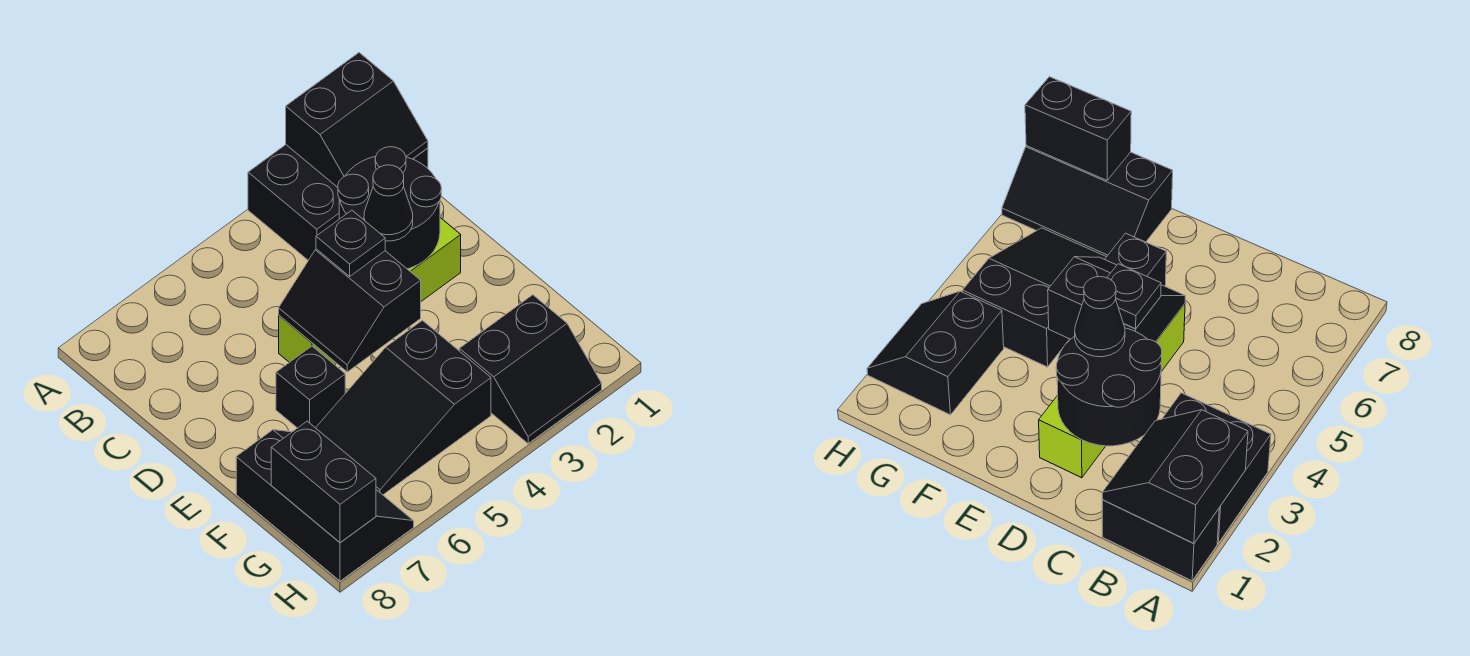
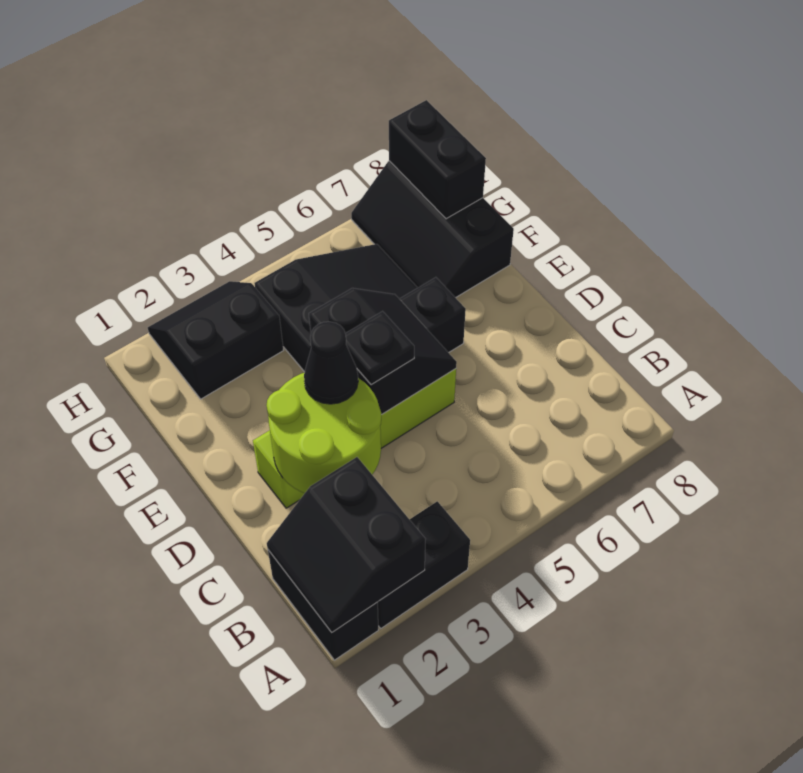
black slope A1:B2 level 2 top A -> black slope A1:B2 level 2 top 2
black brick A2:B3 level 1 -> black brick A2:A3 level 1
black round brick C2:D3 level 2 -> lime round brick C2:D3 level 2

